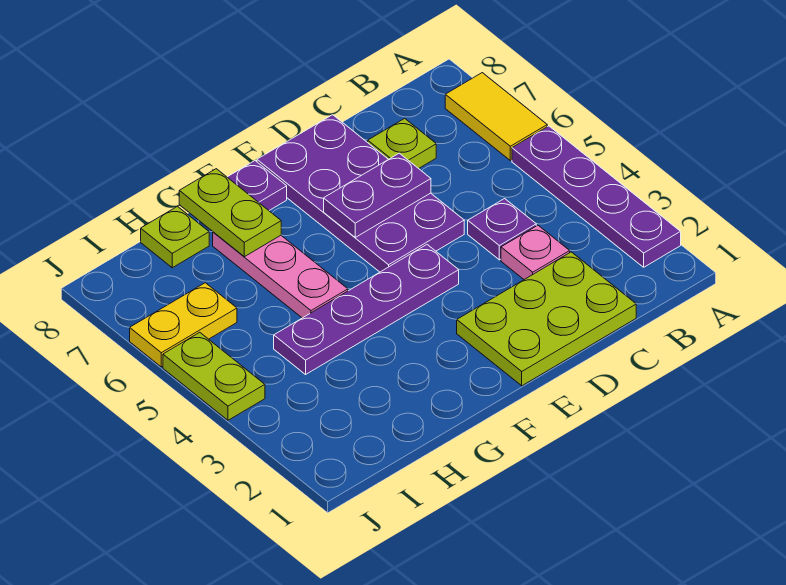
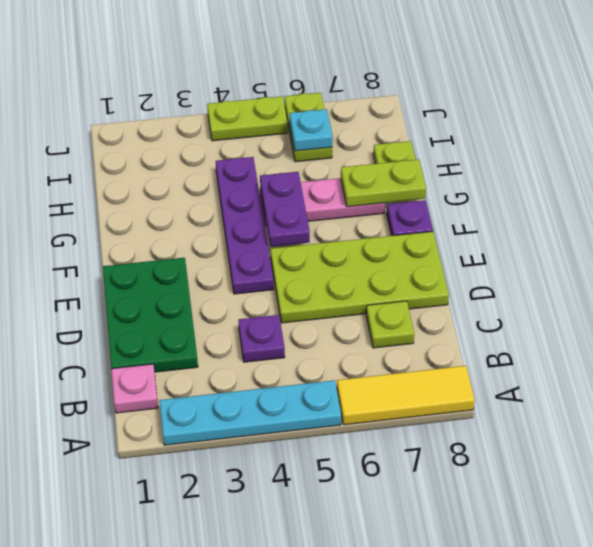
purple plate A2:A5 level 1 -> cyan plate A2:A5 level 1
yellow tile A6:A7 level 1 -> yellow tile A6:A8 level 1
lime plate C1:E2 level 1 -> green plate C1:E2 level 1
pink plate C3 level 1 -> pink plate B1 level 1
purple plate D5:E8 level 1 -> lime plate D5:E8 level 1
purple plate D6:E6 level 2 -> purple plate F5:G5 level 2
yellow plate I6:J6 level 1 -> lime plate I6:J6 level 1
none -> cyan plate I6 level 2

